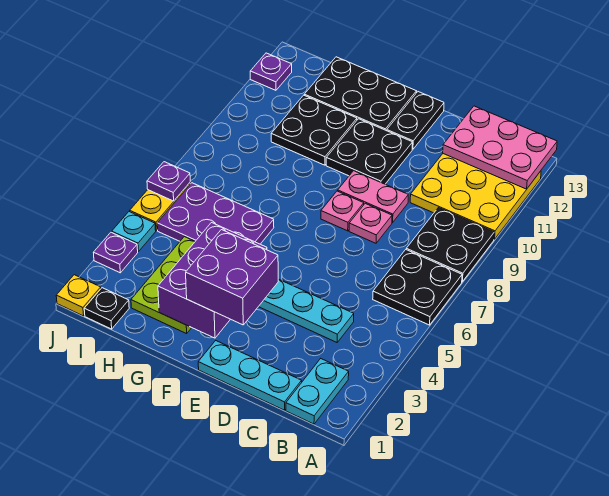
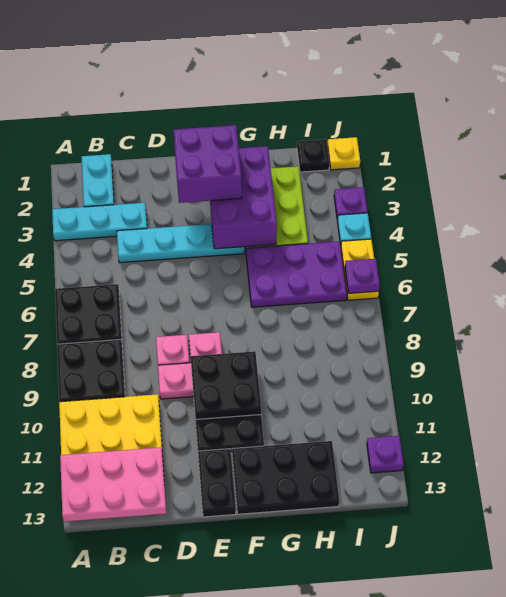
cyan plate C1:E1 level 1 -> cyan plate A3:C3 level 1
black plate G10:H11 level 1 -> black plate E9:F10 level 2

